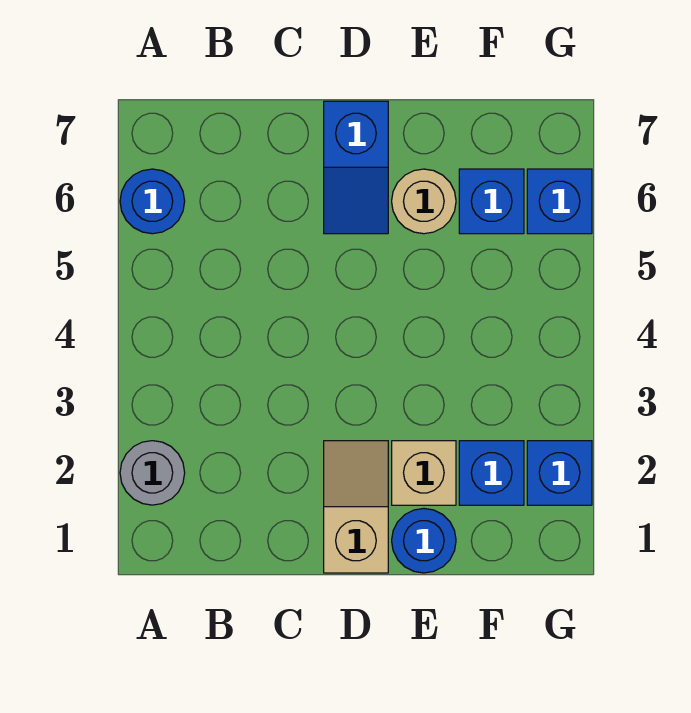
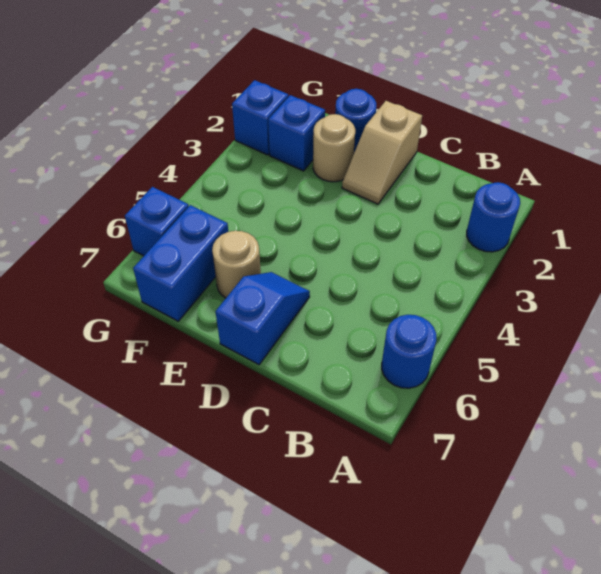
grey round brick A2 level 1 -> blue round brick A2 level 1
tan brick E2 level 1 -> tan round brick E2 level 1
blue brick F6 level 1 -> blue brick F6:F7 level 1

